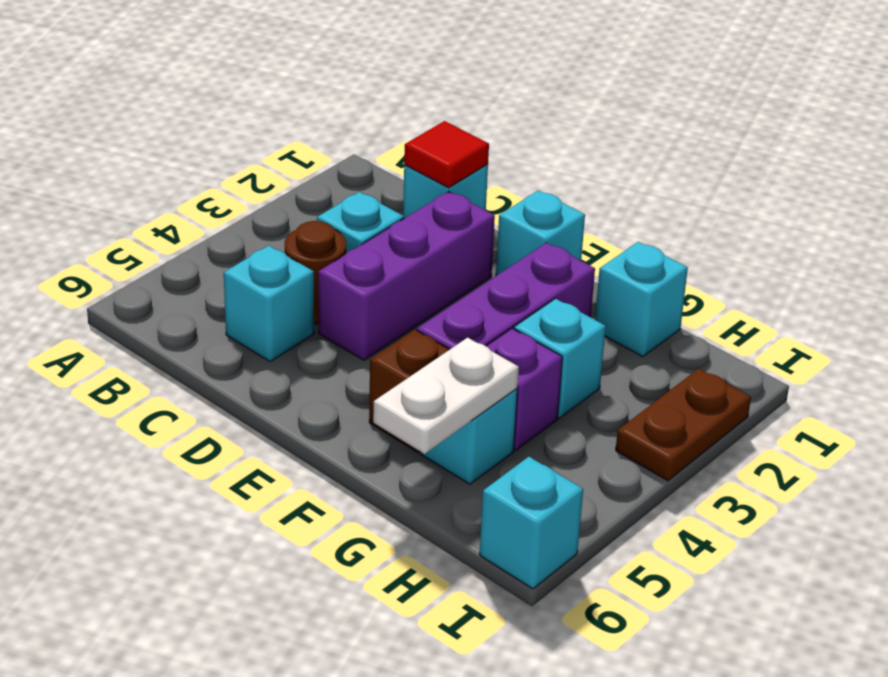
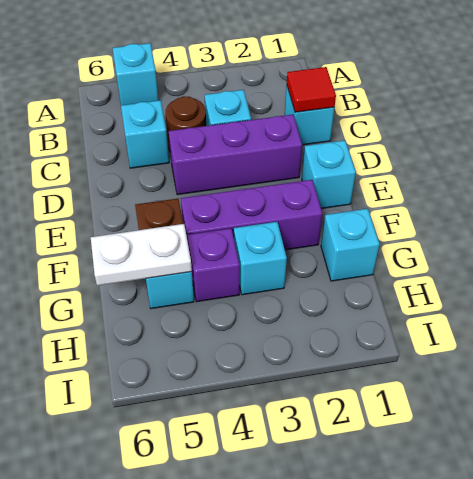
brown plate I2:I3 level 1 -> none
cyan brick I6 level 1 -> cyan brick A5 level 1

